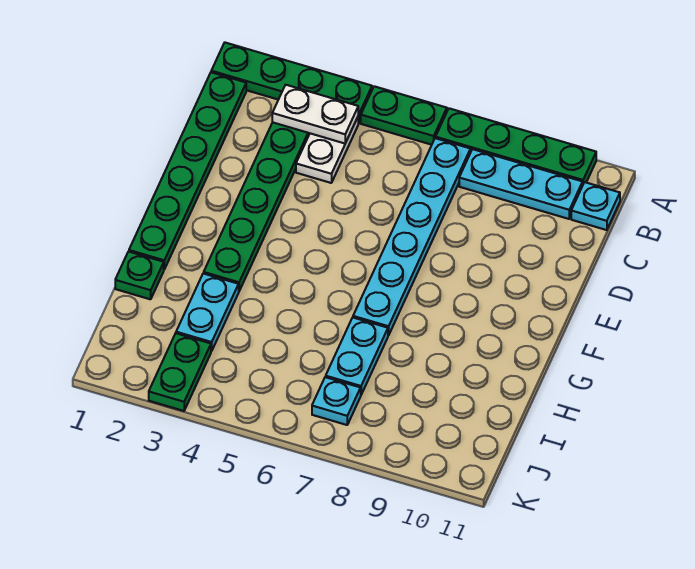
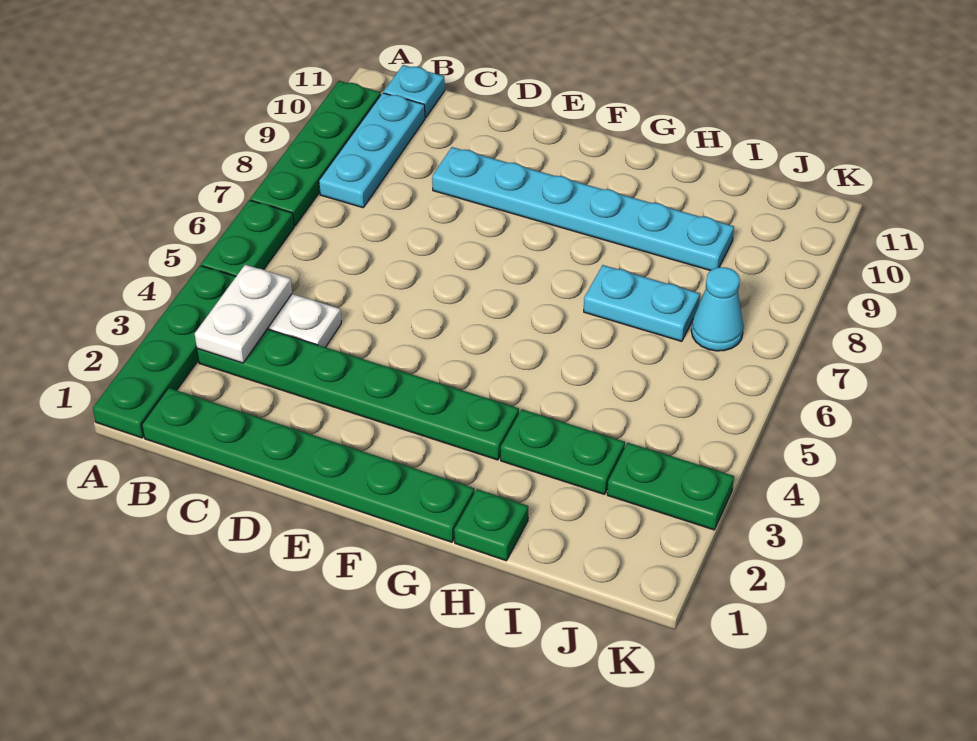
cyan plate B7:G7 level 1 -> cyan plate D9:I9 level 1
cyan plate H3:I3 level 1 -> green plate H3:I3 level 1
cyan plate J7 level 1 -> cyan cone J7 level 1

